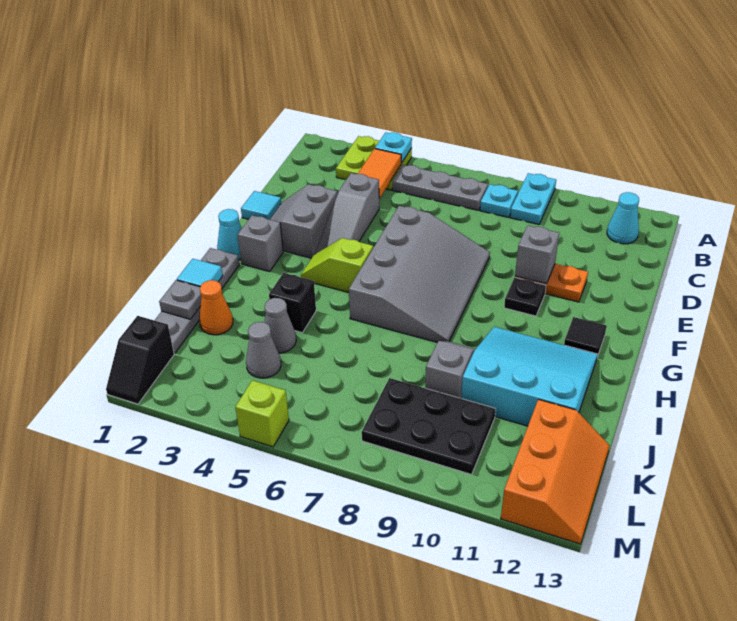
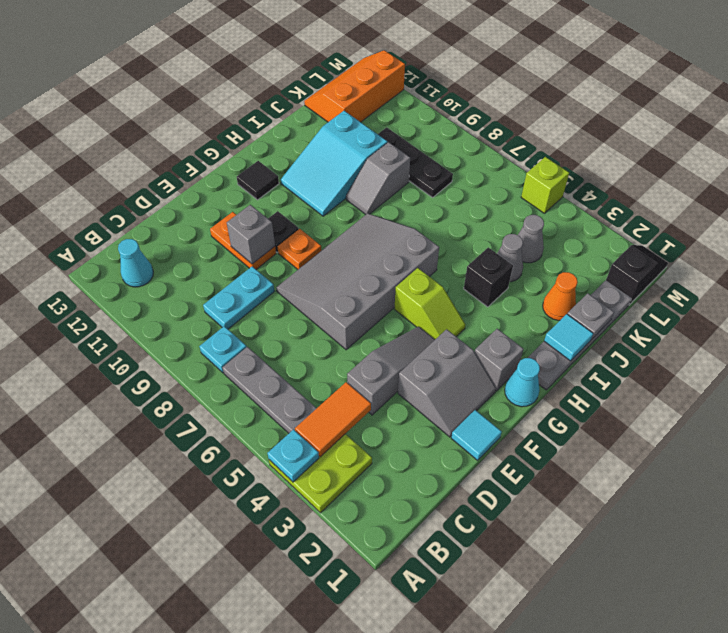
cyan plate A9:B9 level 1 -> cyan plate C9:D9 level 1
none -> orange plate F9 level 1
cyan slope H10:J12 level 1 top J -> cyan slope H10:J11 level 1 top J
black plate K8:L10 level 1 -> black plate K8:K10 level 1

